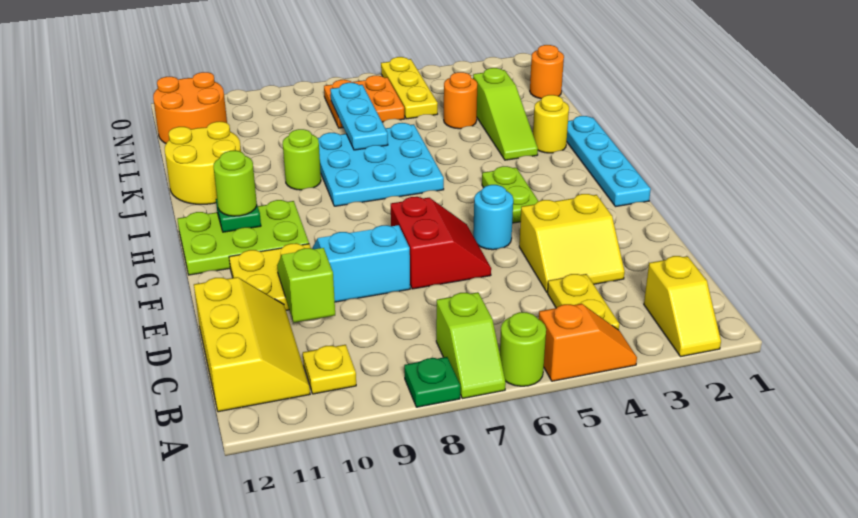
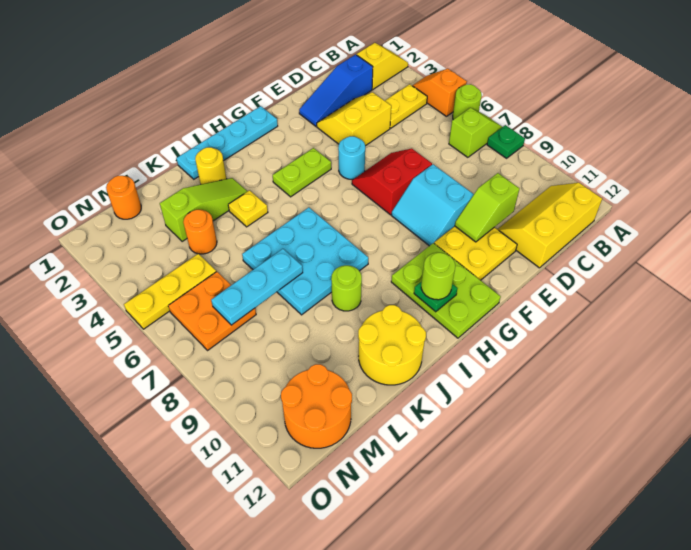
yellow plate B10 level 1 -> yellow plate J4 level 1
none -> blue slope C2:E2 level 1 top C
yellow slope D3:E4 level 1 top E -> yellow slope D3:E4 level 1 top 4

